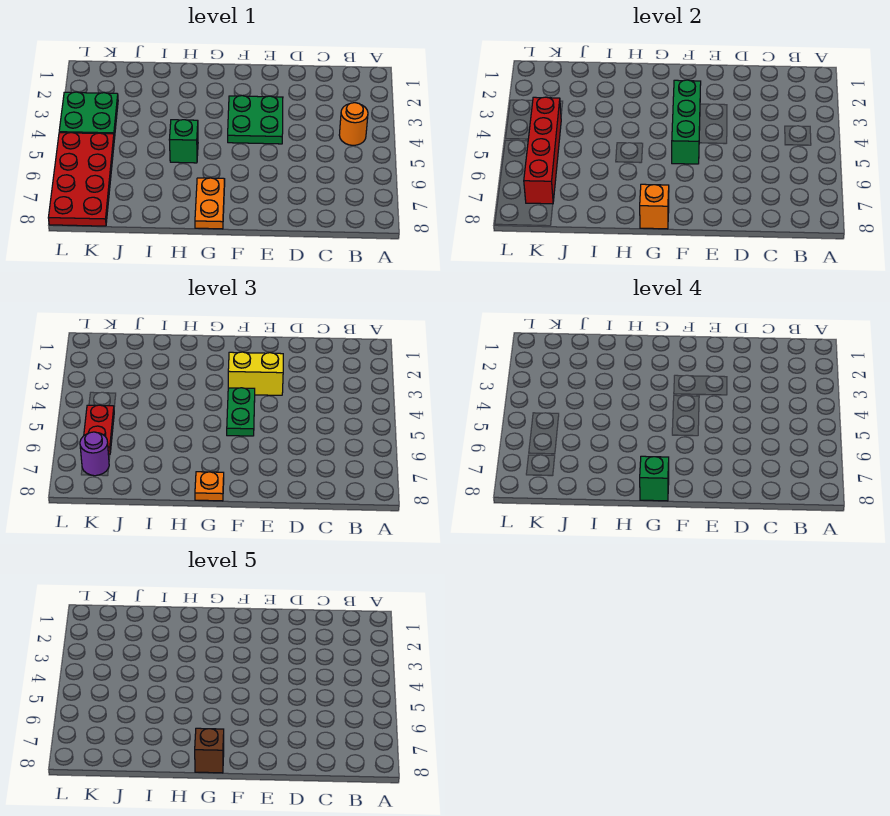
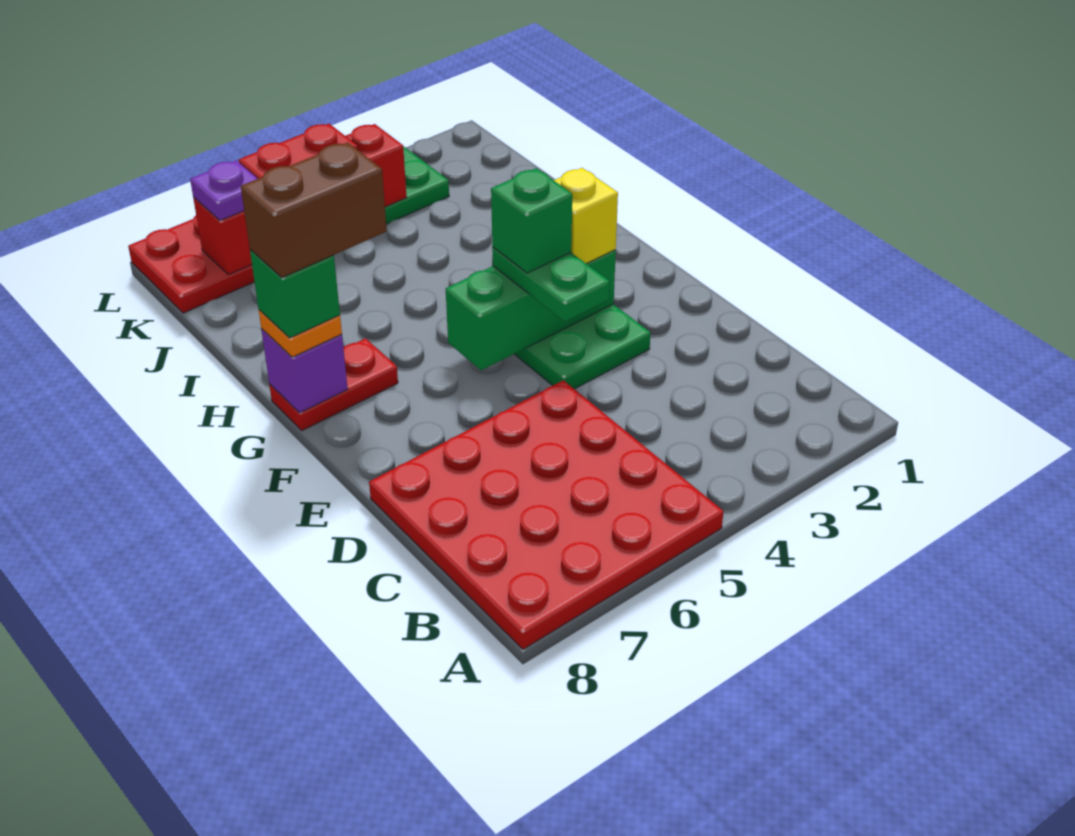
none -> red plate A5:D8 level 1
orange round brick B4 level 1 -> none
yellow brick E3:F3 level 3 -> yellow brick F3 level 3
green plate F4:F5 level 3 -> green plate E4:F4 level 3
orange plate G7:G8 level 1 -> red plate G7:G8 level 1
orange brick G8 level 2 -> purple brick G8 level 2
brown brick G8 level 5 -> brown brick G7:G8 level 5
green brick H5 level 1 -> green brick F4 level 4
purple round brick K7 level 3 -> purple plate K7 level 3

